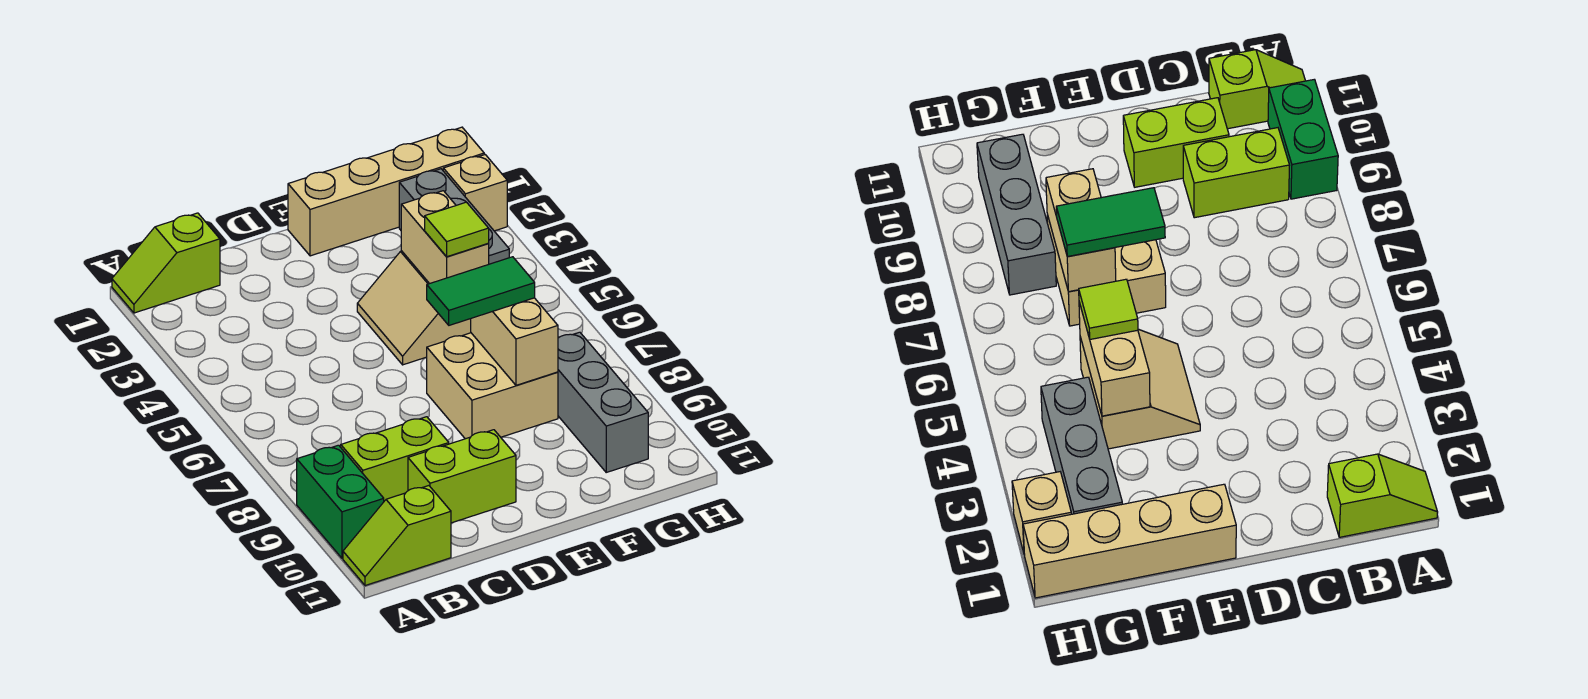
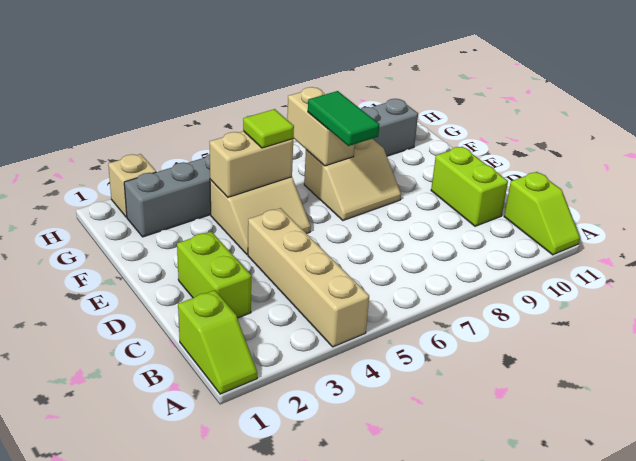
green brick A9:A10 level 1 -> none
lime brick B9:C9 level 1 -> lime brick C2:D2 level 1
tan brick E1:H1 level 1 -> tan brick A4:D4 level 1
tan brick E7:F8 level 1 -> tan slope E7:F8 level 1 top F
tan brick F7:F8 level 2 -> tan brick F7:G7 level 2

